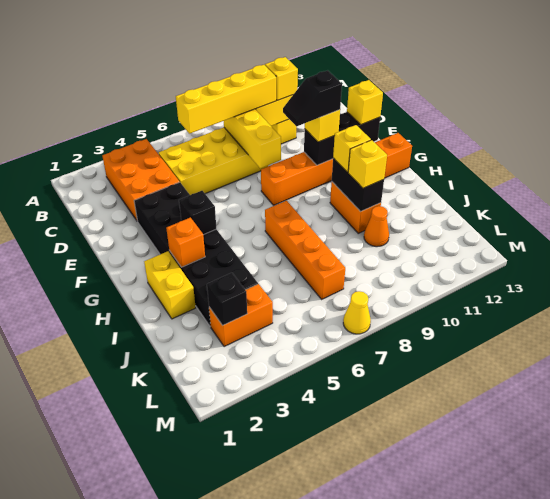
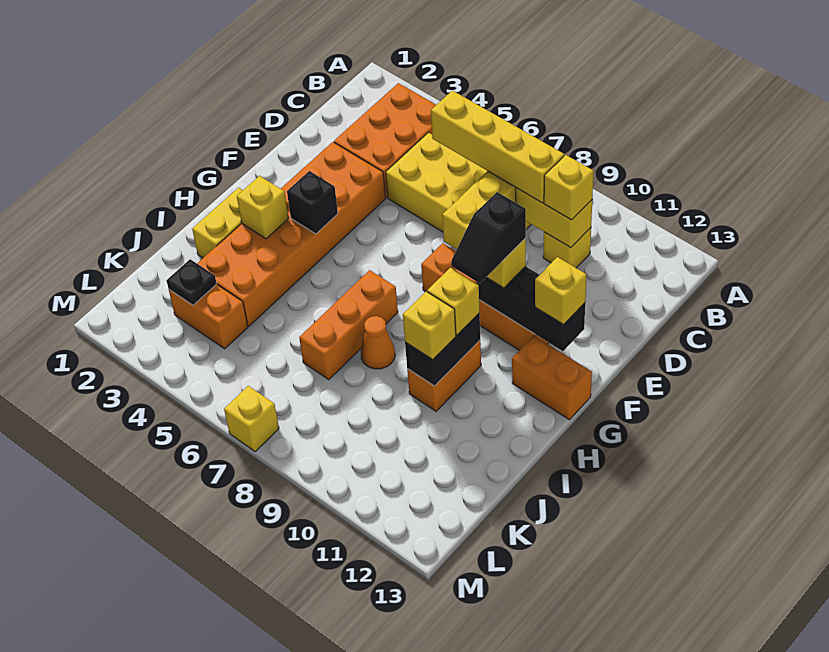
black brick E3:J4 level 1 -> orange brick E3:J4 level 1
black slope F9:F10 level 4 top 10 -> black slope F10:G10 level 4 top F
orange brick H3 level 2 -> yellow brick H3 level 2
orange brick H7:K7 level 1 -> orange brick H7:J7 level 1
orange cone J10 level 1 -> orange cone I8 level 1
black brick K3 level 2 -> black plate K3 level 2
yellow cone M7 level 1 -> yellow brick M7 level 1

